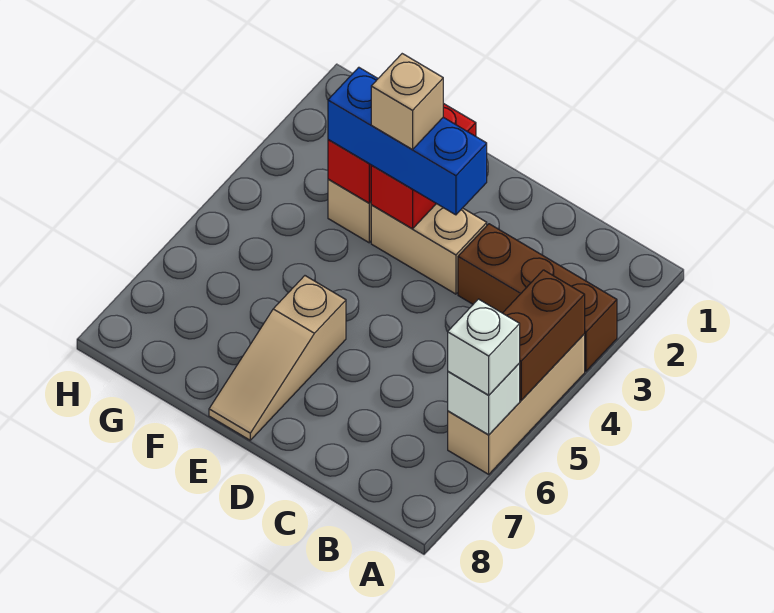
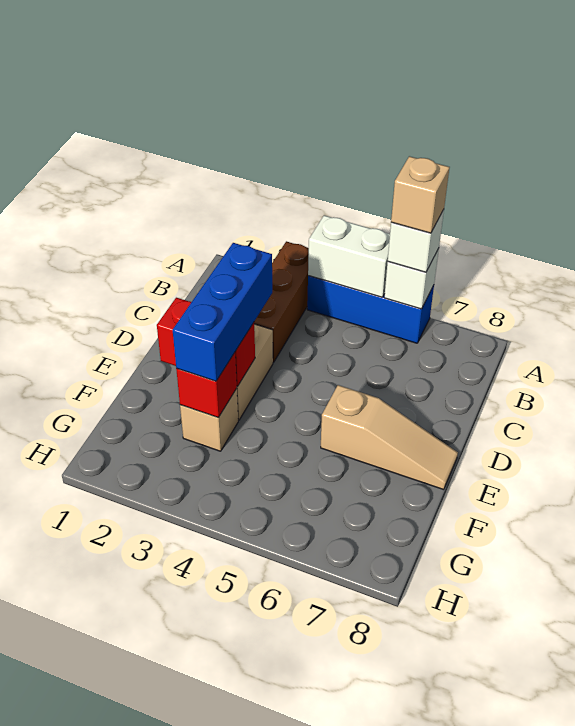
tan brick A4:A6 level 1 -> blue brick A4:A6 level 1
brown brick A4:A5 level 2 -> white brick A4:A5 level 2
tan brick E3 level 4 -> tan brick A6 level 4

